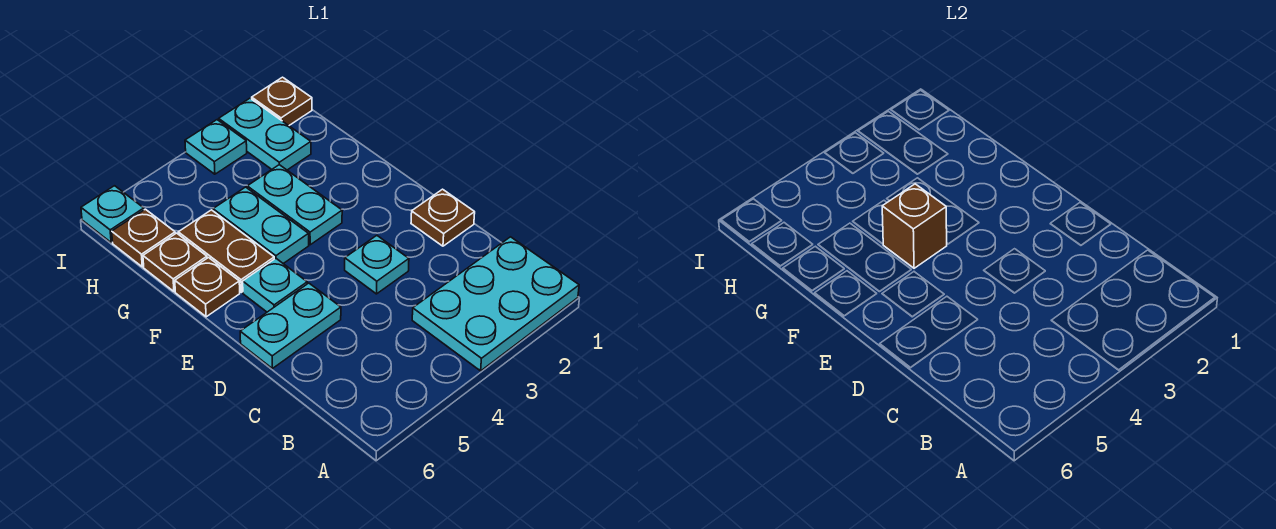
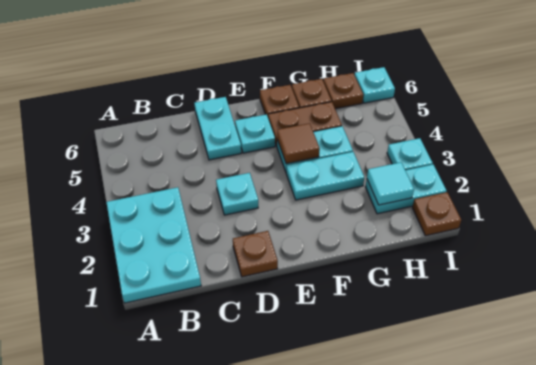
brown brick F4 level 2 -> brown tile F4 level 2
none -> cyan tile H2 level 2

